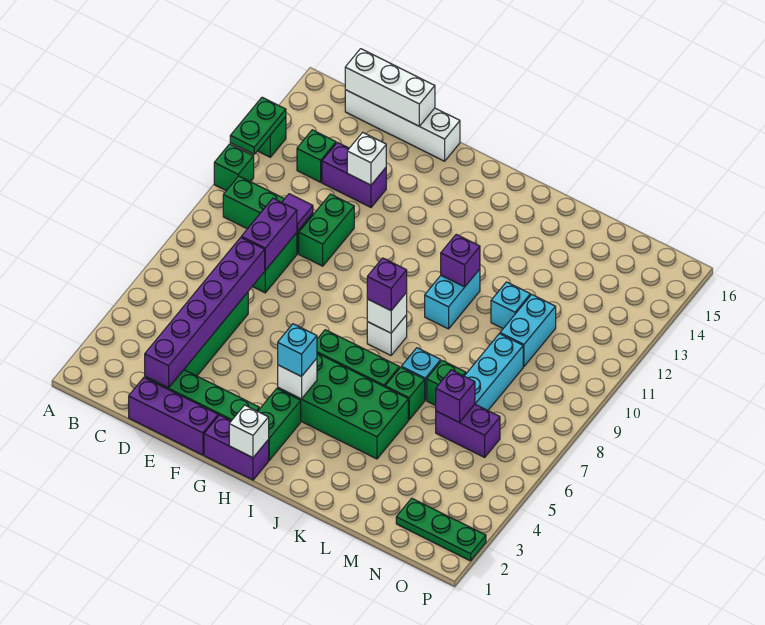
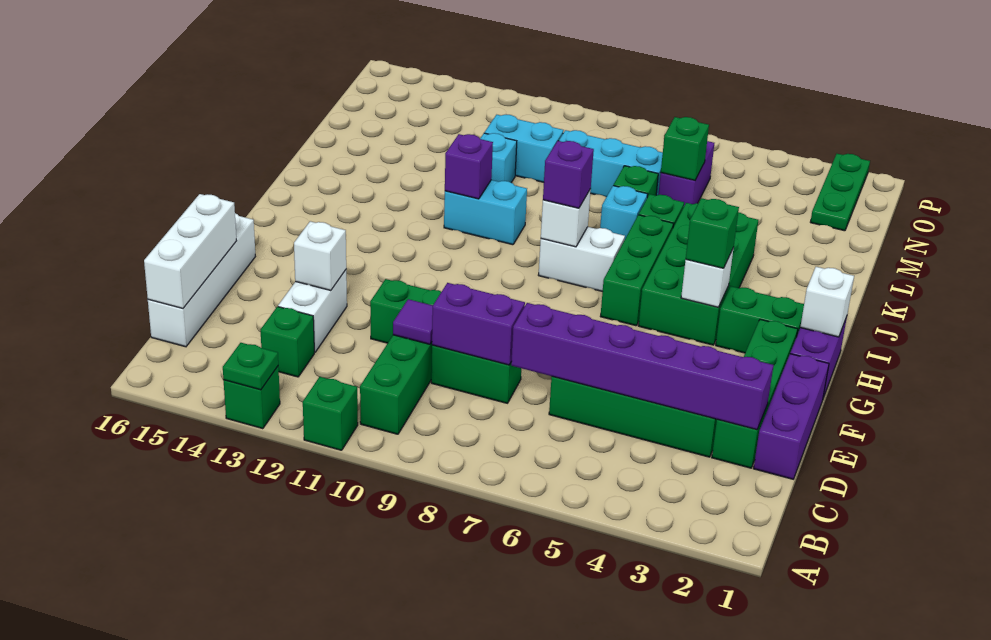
green plate A12:A13 level 2 -> green plate A13 level 2
purple brick D13:E13 level 1 -> white brick D13:E13 level 1
cyan brick H4 level 3 -> green brick H4 level 3
white brick I8 level 1 -> white brick I7:I8 level 1
purple brick M6 level 2 -> green brick M6 level 2

